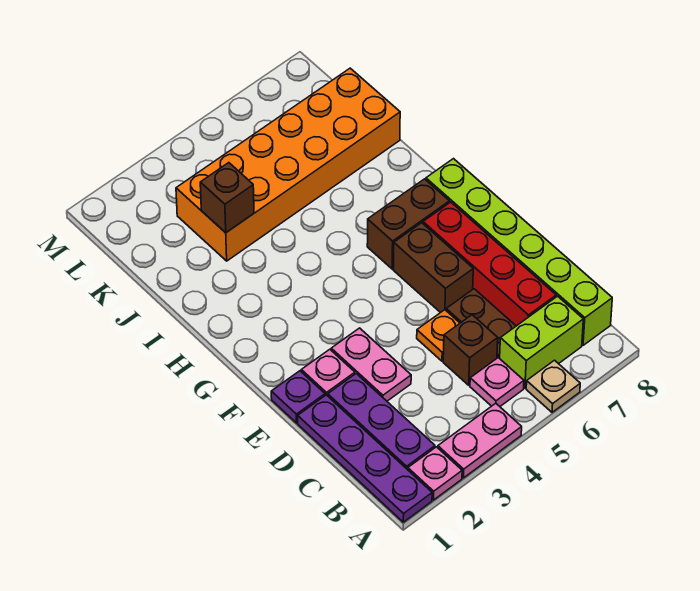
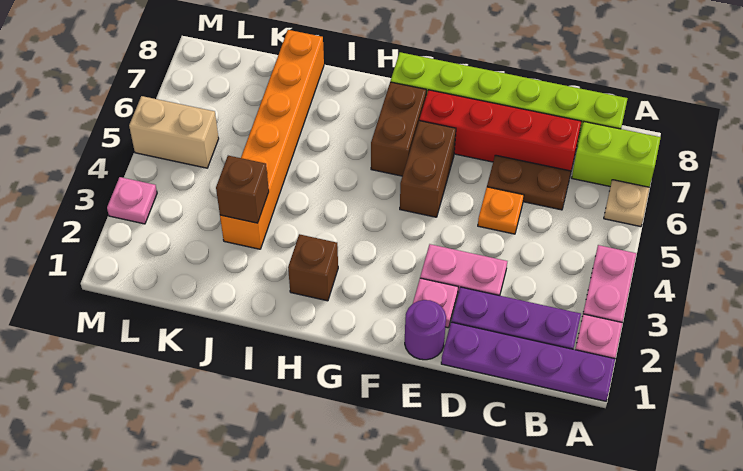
pink plate B5 level 1 -> pink plate M3 level 1
lime brick B6:B7 level 1 -> lime brick A7:B7 level 1
brown brick C5 level 1 -> brown brick H2 level 1
purple plate E1 level 1 -> purple round brick E1 level 1
brown brick E6:F6 level 1 -> brown brick F5:F6 level 1
orange brick J3:K8 level 1 -> orange brick J3:J8 level 1
none -> tan brick L5:M5 level 1

